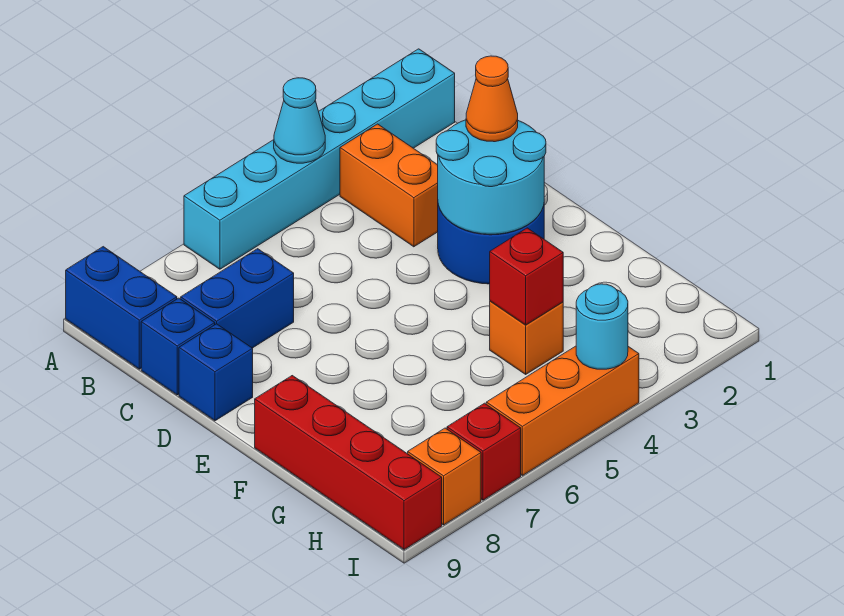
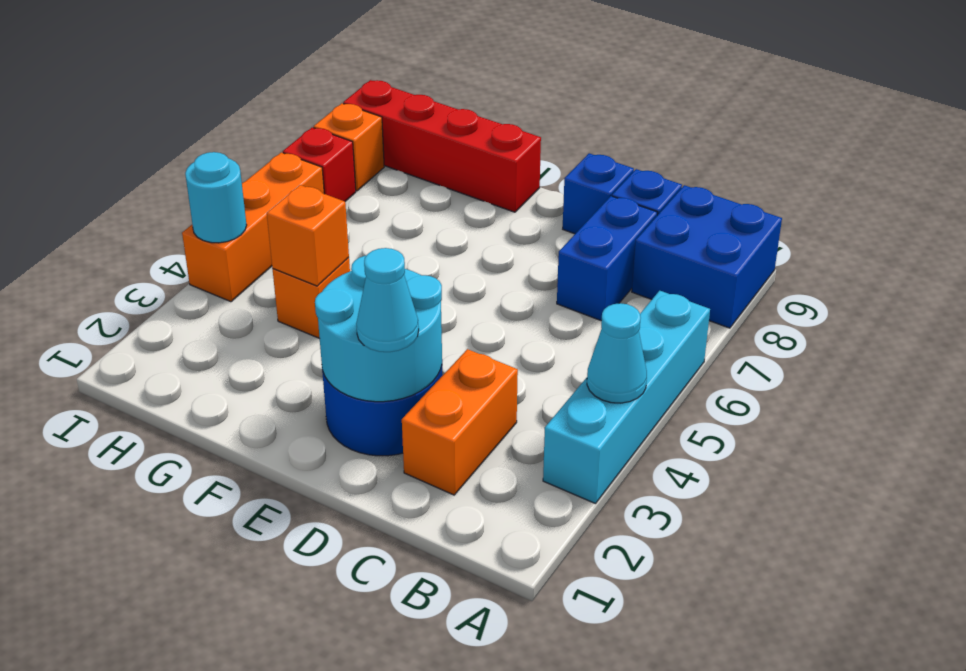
cyan brick A1:A6 level 1 -> cyan brick A3:A6 level 1
blue brick A9:B9 level 1 -> blue brick A8:B9 level 1
orange brick B3:C3 level 1 -> orange brick C2:C3 level 1
orange cone D2 level 3 -> cyan cone D2 level 3
red brick G4 level 2 -> orange brick G4 level 2

